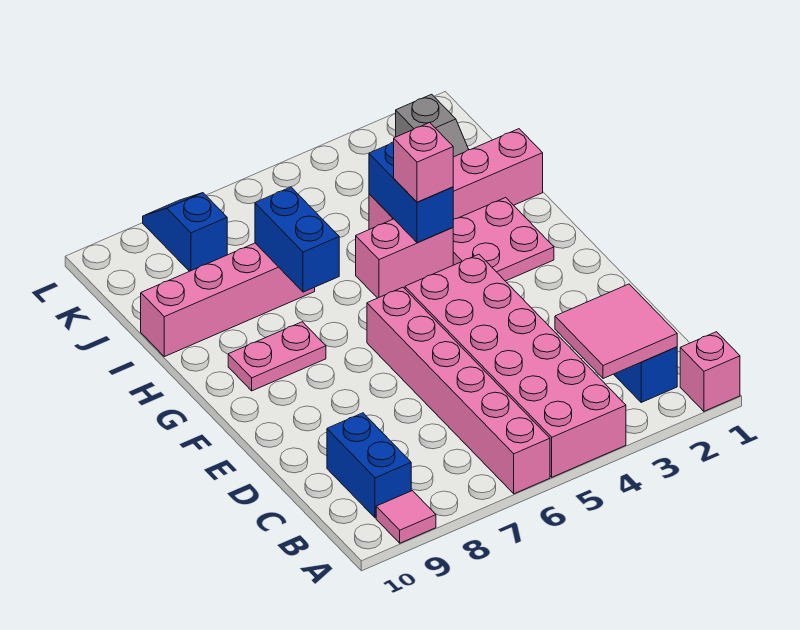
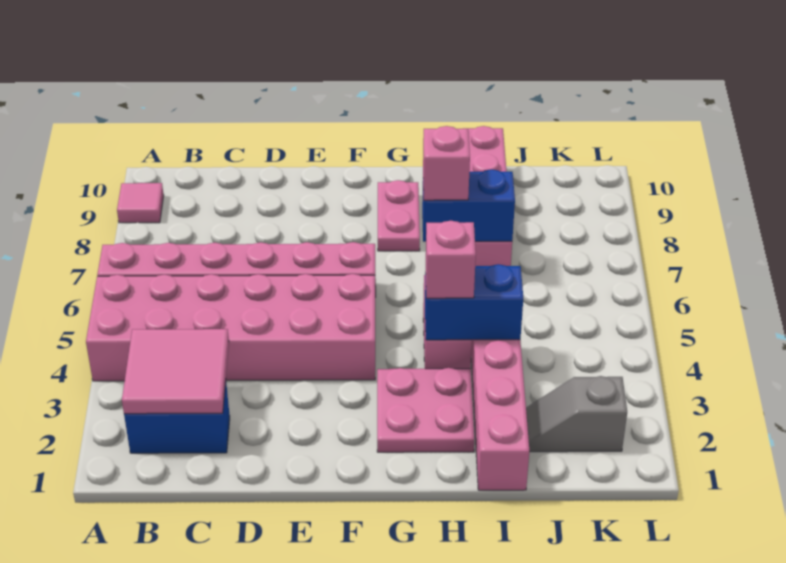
pink brick A1 level 1 -> pink brick H7 level 3
blue brick B9:C9 level 1 -> none
blue slope K8:L8 level 1 top K -> none

